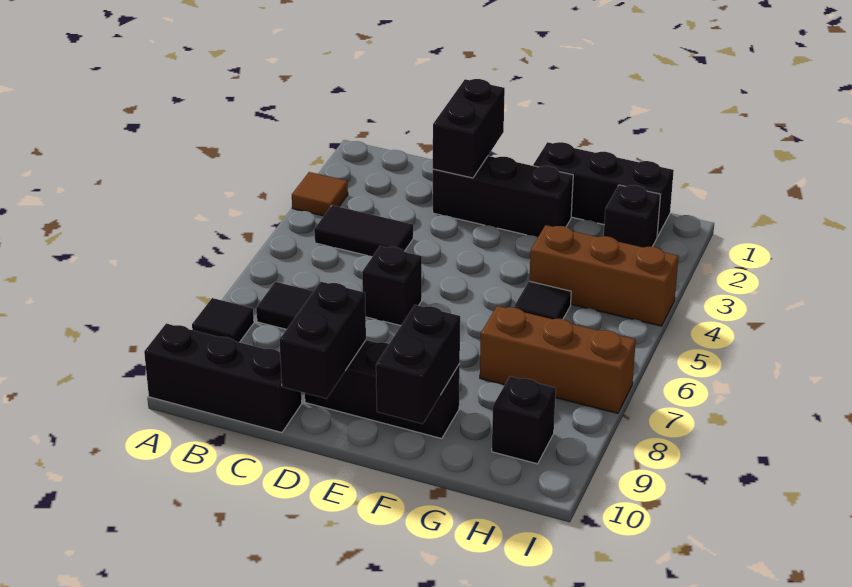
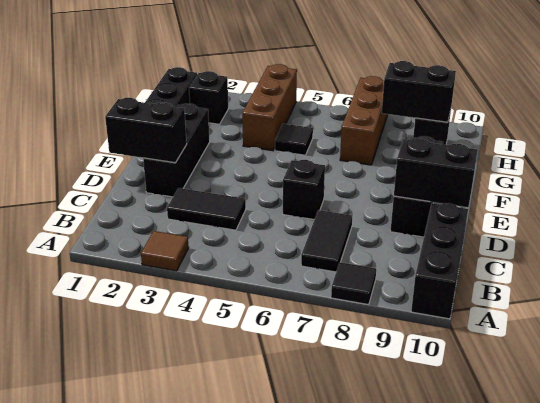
black tile B4:C4 level 1 -> black tile C3:C4 level 1
black brick F9:F10 level 2 -> black brick H8:H9 level 2

